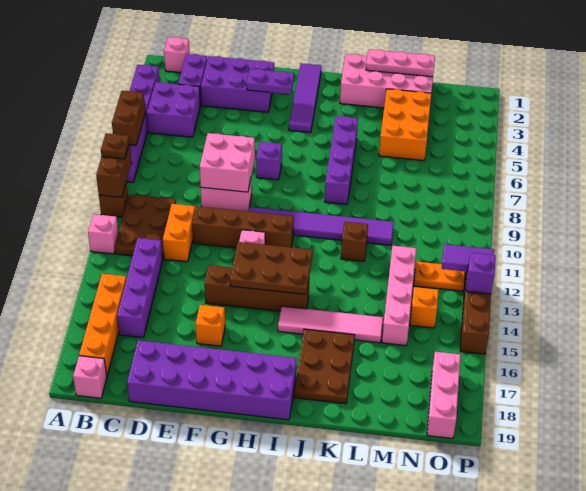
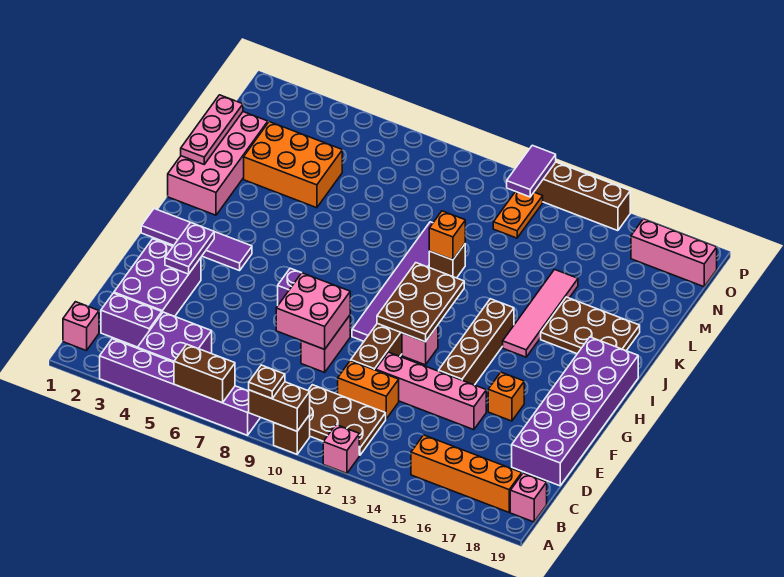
purple brick C13:C16 level 1 -> none
brown plate G13:I14 level 2 -> brown plate G11:I12 level 2
purple brick J5:J8 level 1 -> none
pink brick M12:M15 level 1 -> pink brick E12:E15 level 1
orange brick N14 level 1 -> orange brick K11 level 2
purple brick P13 level 2 -> none

